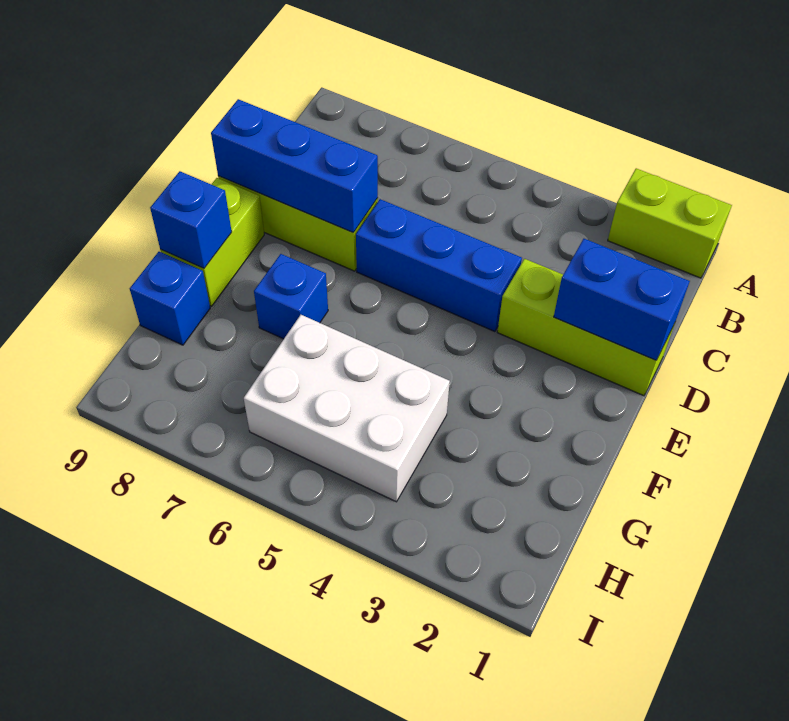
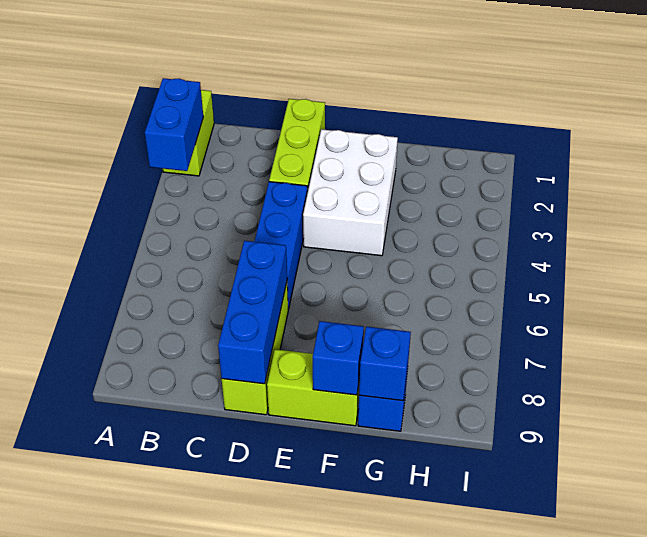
blue brick D1:D2 level 2 -> blue brick A2:A3 level 2
blue brick F7 level 1 -> blue brick G9 level 2
white brick G4:H6 level 1 -> white brick E2:F4 level 1

